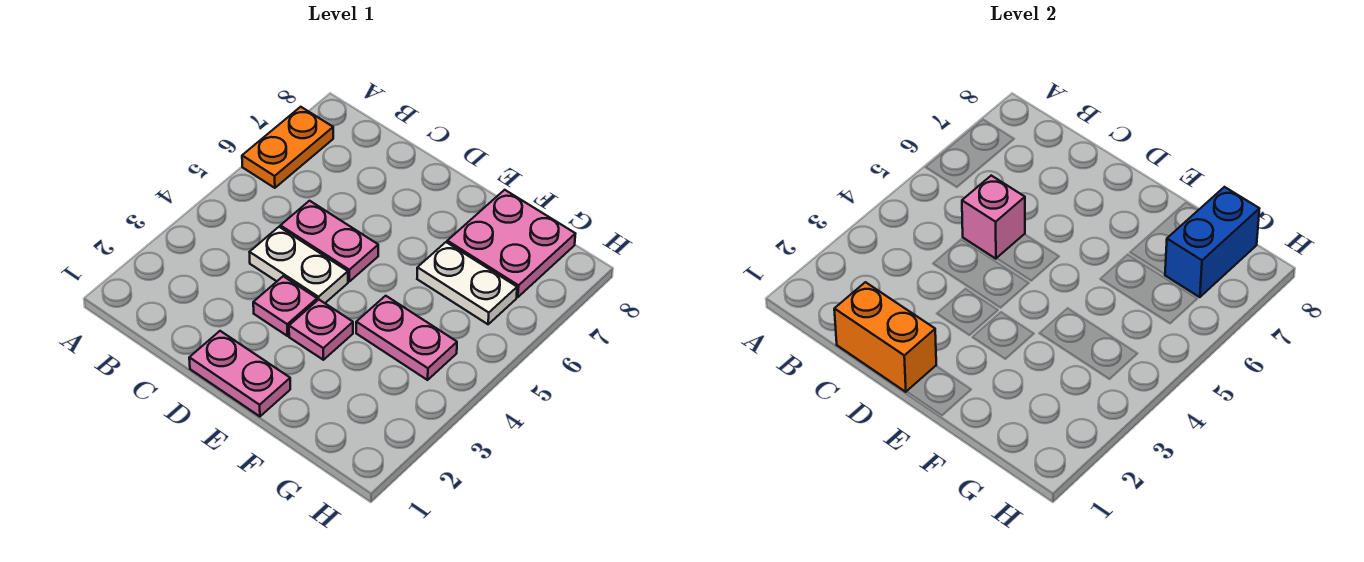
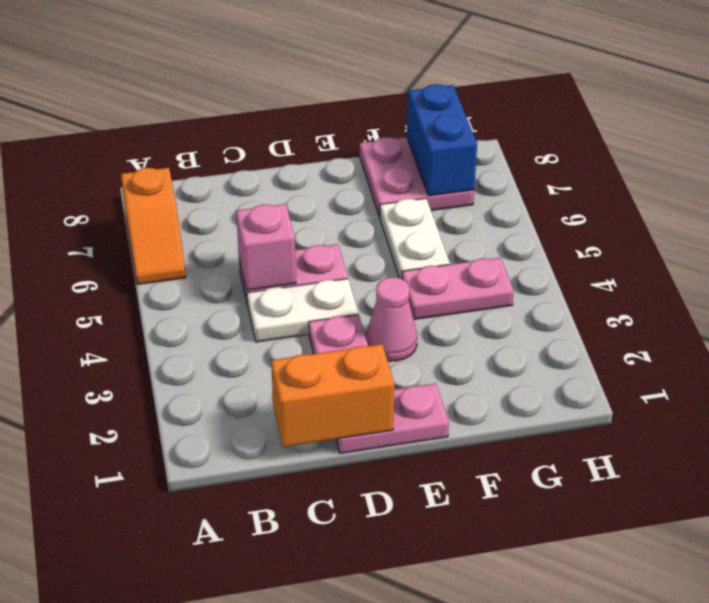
orange plate A6:A7 level 1 -> orange slope A6:A7 level 1 top 7
pink plate E3 level 1 -> pink cone E3 level 1
white plate F6:G6 level 1 -> white plate F5:F6 level 1

